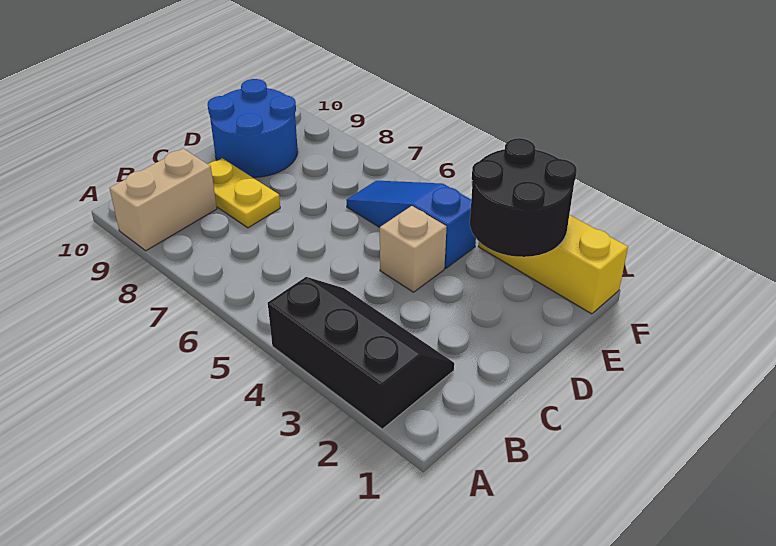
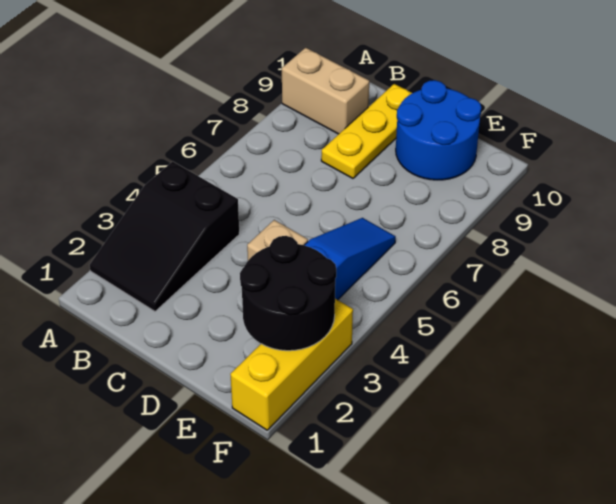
black slope A2:B4 level 1 top A -> black slope A2:B4 level 1 top 4
yellow plate C8:C9 level 1 -> yellow plate C8:C10 level 1

